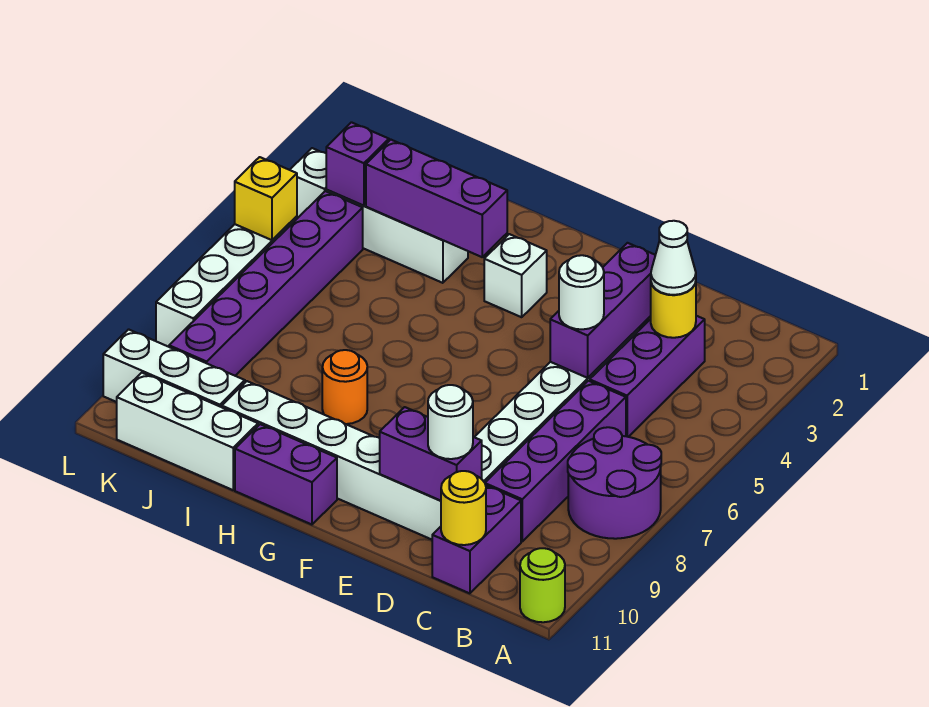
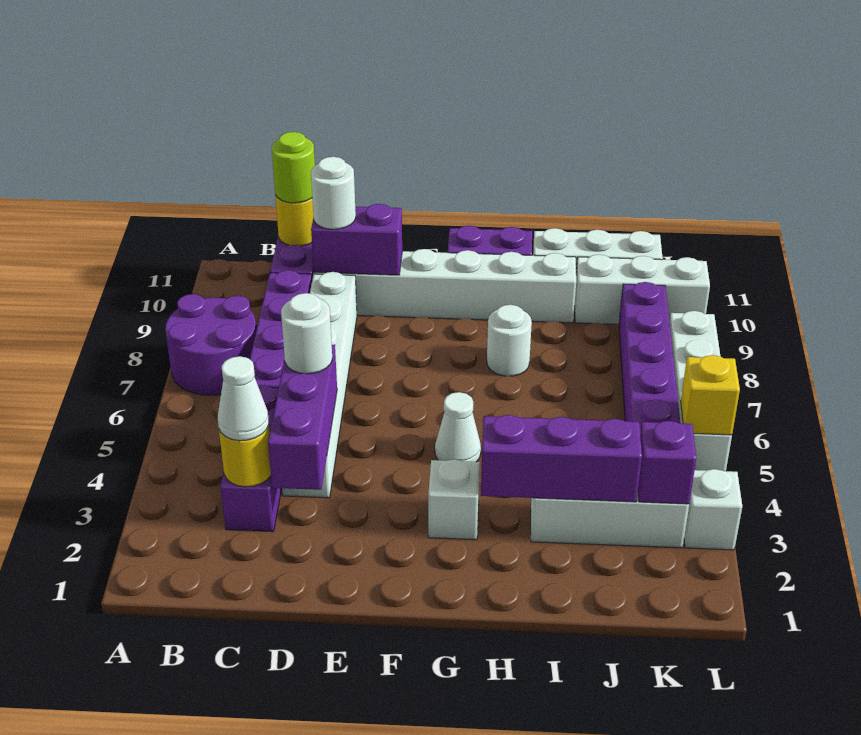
lime round brick A11 level 1 -> lime round brick C11 level 3
none -> white cone G5 level 1
orange round brick H8 level 1 -> white round brick H8 level 1

